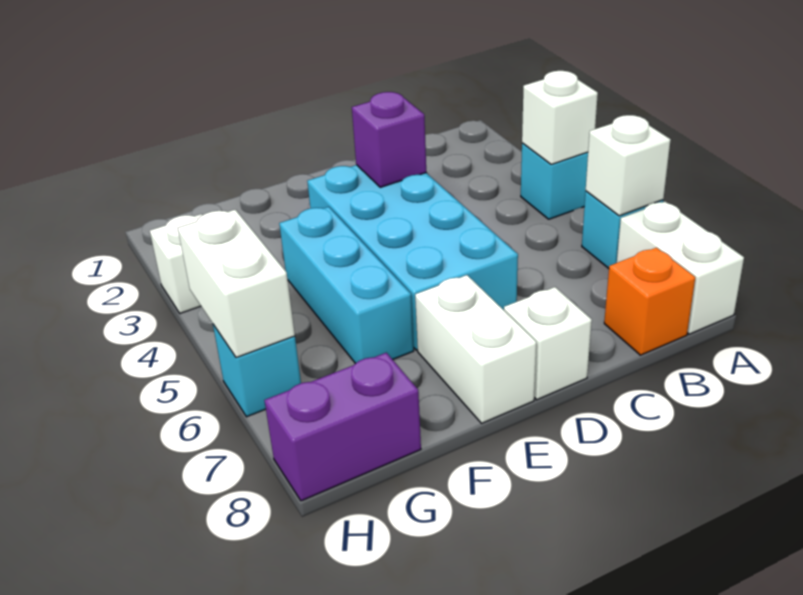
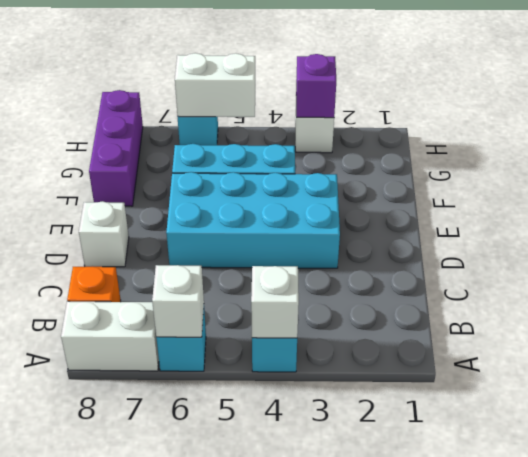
purple brick D3 level 2 -> purple brick H3 level 2
white brick E7:E8 level 1 -> none
purple brick G8:H8 level 1 -> purple brick F8:H8 level 1

